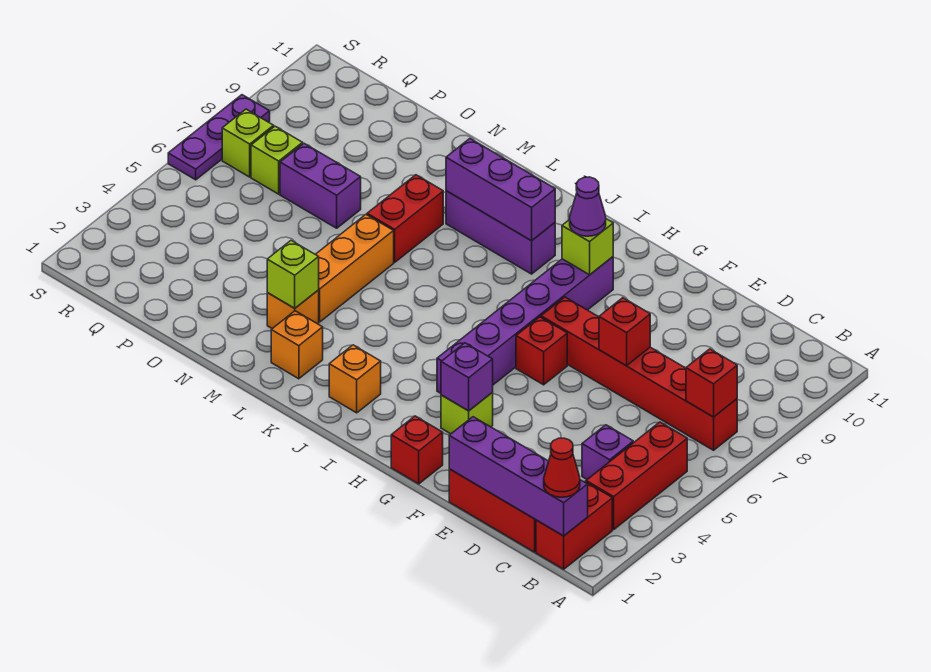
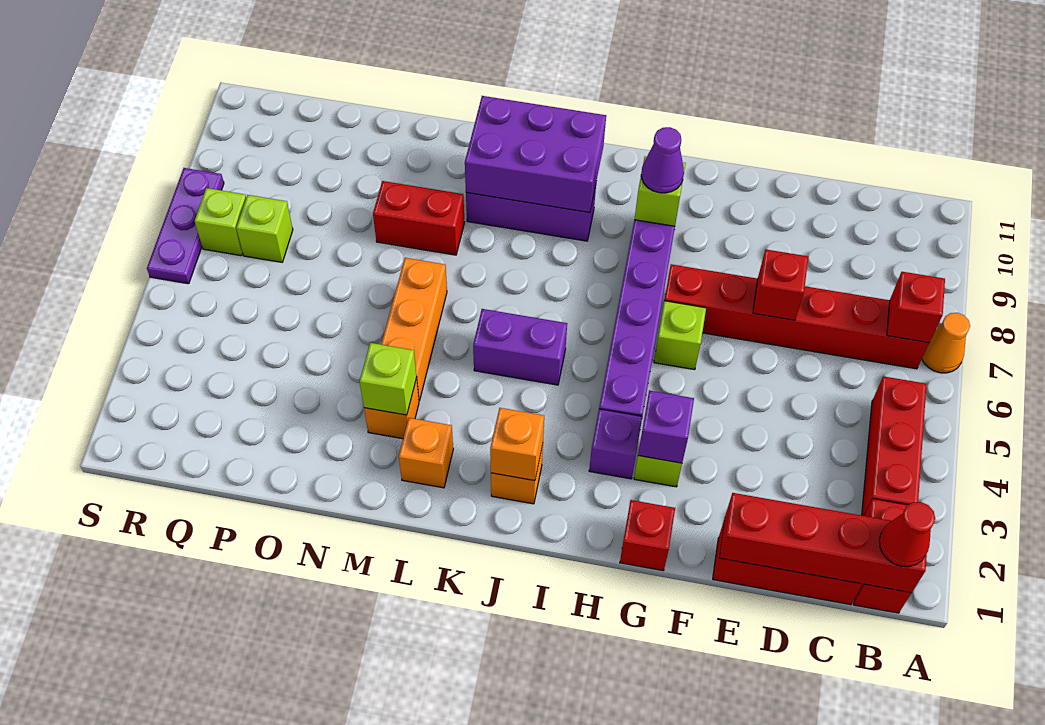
none -> orange cone A7 level 1
purple brick B1:E1 level 2 -> red brick B1:E1 level 2
purple brick C4 level 1 -> purple brick H3 level 1
red brick G6 level 1 -> lime brick G6 level 1
none -> orange brick J2 level 2
purple brick J9:L9 level 2 -> purple brick J9:L10 level 2
red brick M7:M8 level 1 -> red brick M8:N8 level 1
purple brick O7:P7 level 1 -> purple brick J5:K5 level 1

